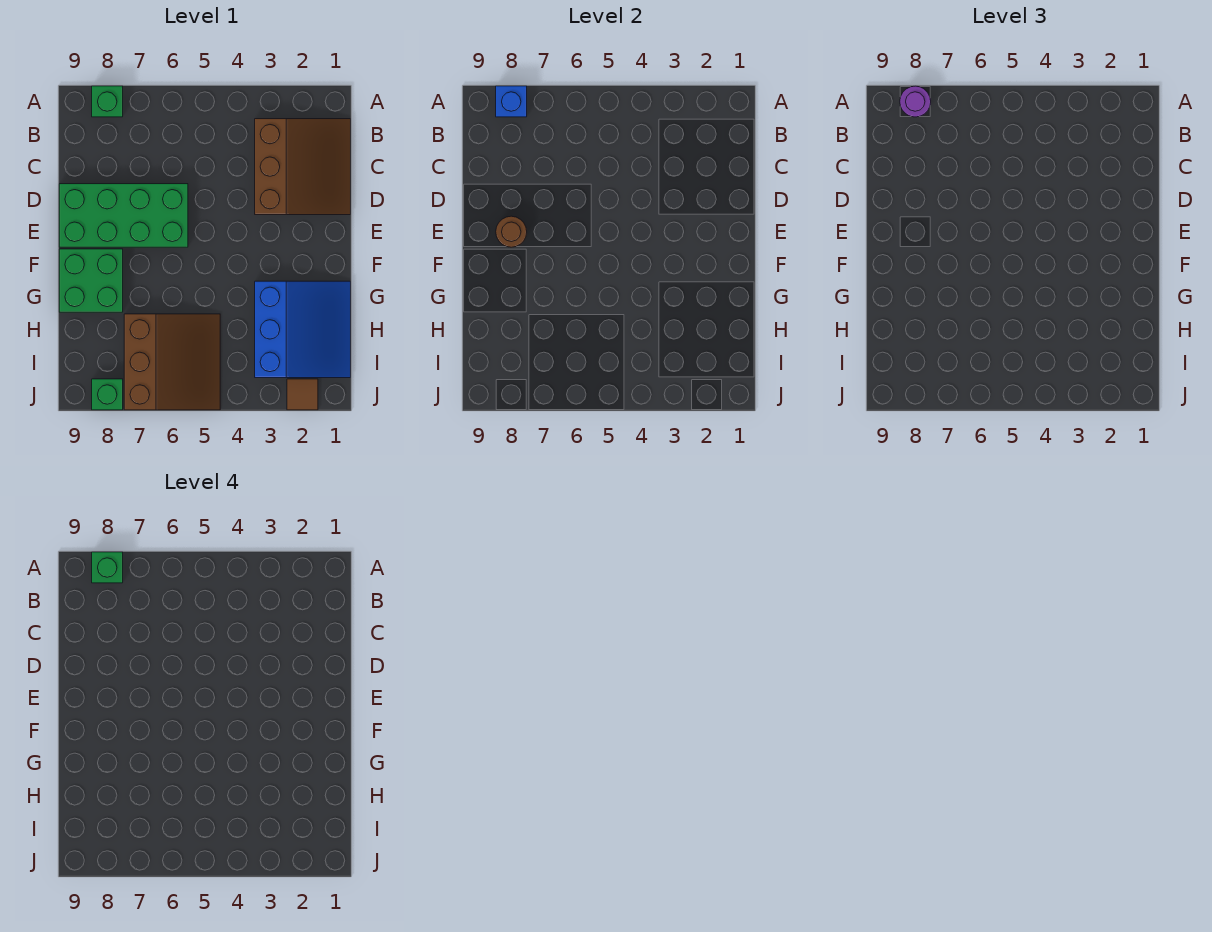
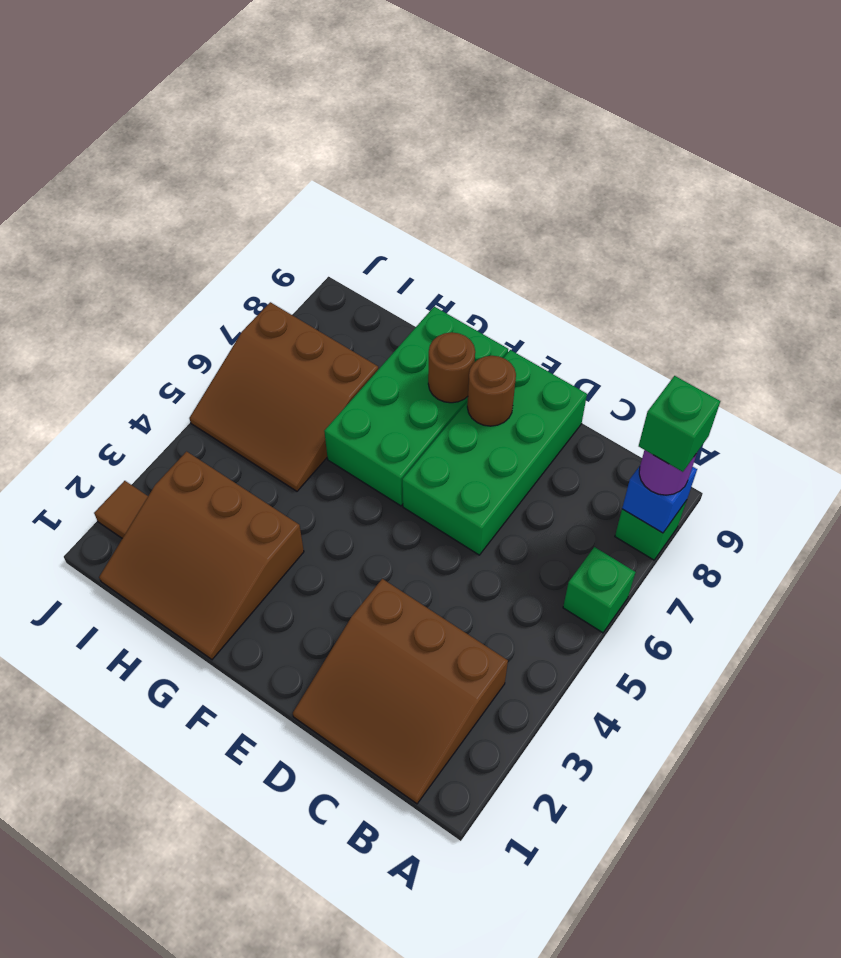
green brick F8:G9 level 1 -> green brick F6:G9 level 1
none -> brown round brick F8 level 2
blue slope G1:I3 level 1 top 3 -> brown slope G1:I3 level 1 top 3
green brick J8 level 1 -> green brick A6 level 1

